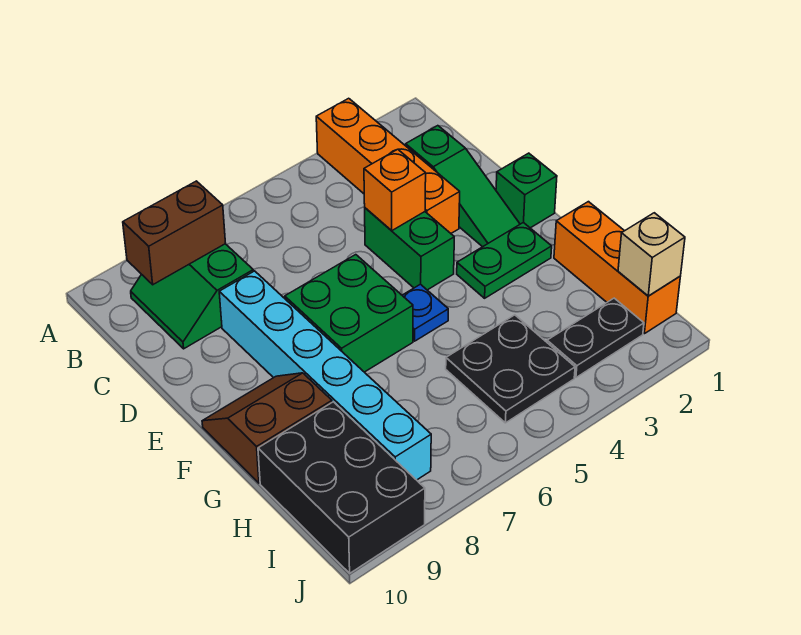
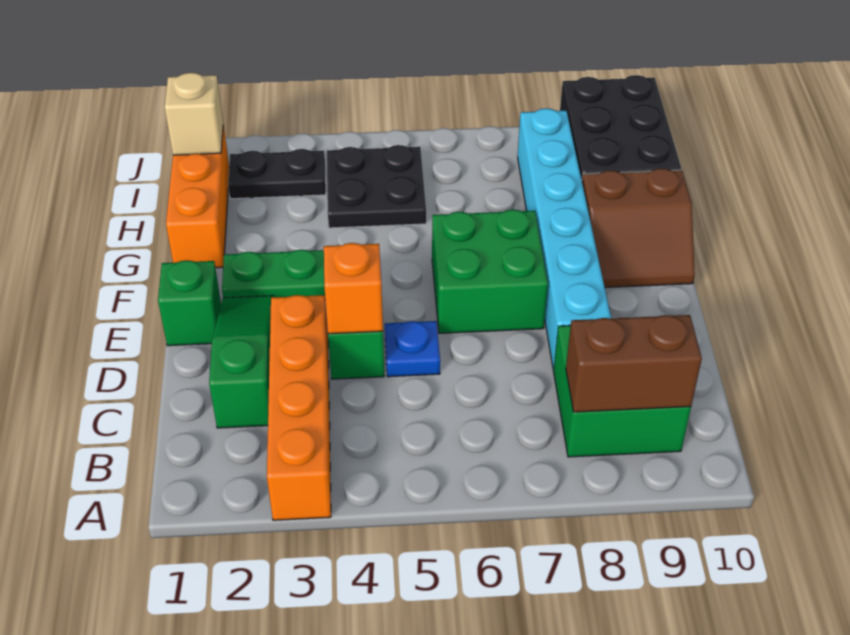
green slope B8:C9 level 1 top 8 -> green brick B8:C9 level 1
blue plate F5 level 1 -> blue plate D5 level 1

